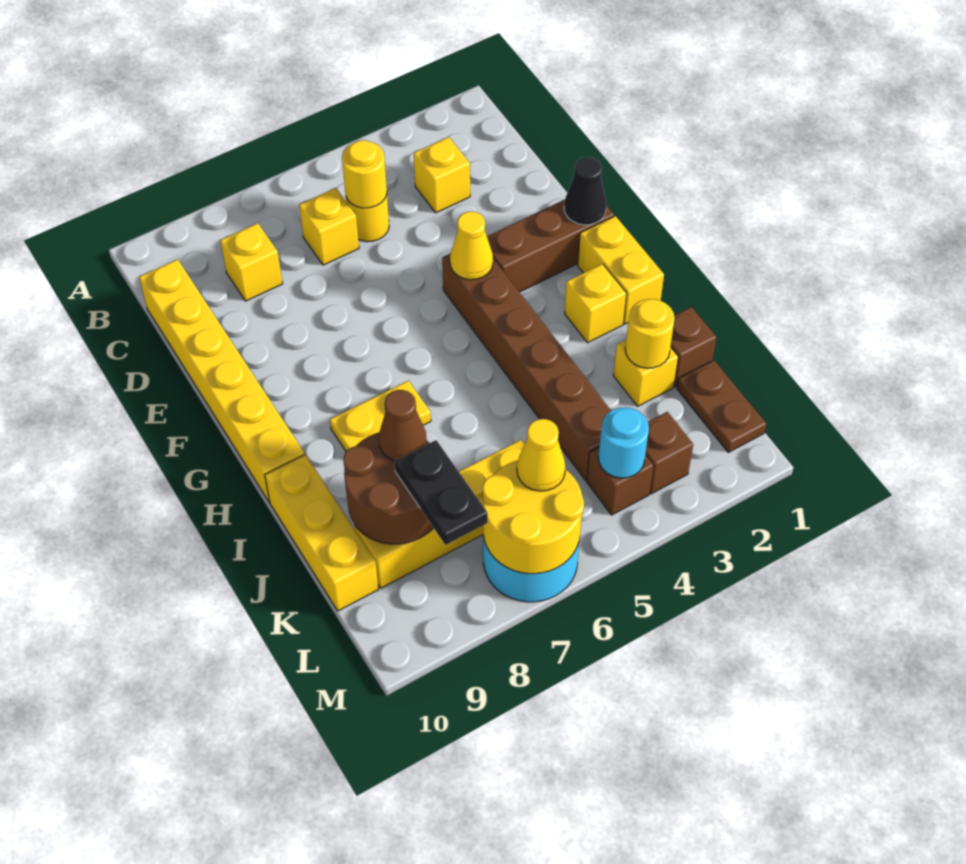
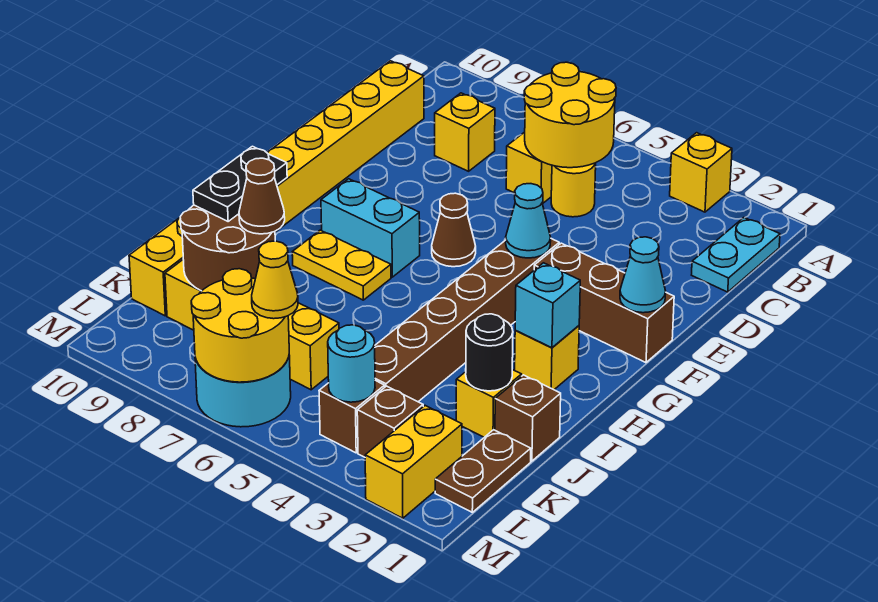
none -> cyan plate B1:C1 level 1
yellow brick C3 level 1 -> yellow brick A3 level 1
yellow round brick C5 level 2 -> yellow round brick B5:C6 level 2
black cone F1 level 2 -> cyan cone F1 level 2
yellow cone F4 level 2 -> cyan cone F4 level 2
none -> brown cone F6 level 1
yellow brick G1:H1 level 1 -> yellow brick L2:M2 level 1
none -> cyan brick G7:G8 level 1
none -> cyan brick H2 level 2
yellow round brick J2 level 2 -> black round brick J2 level 2
black plate K8:L8 level 3 -> black plate I9:J9 level 3

